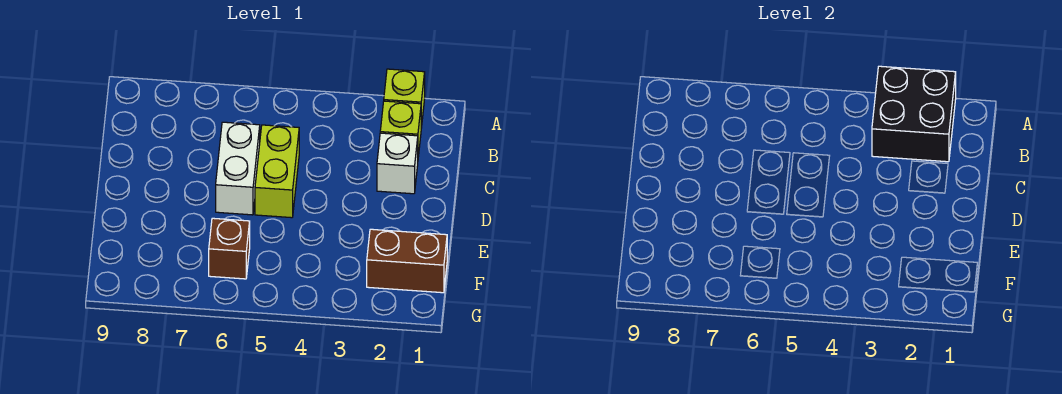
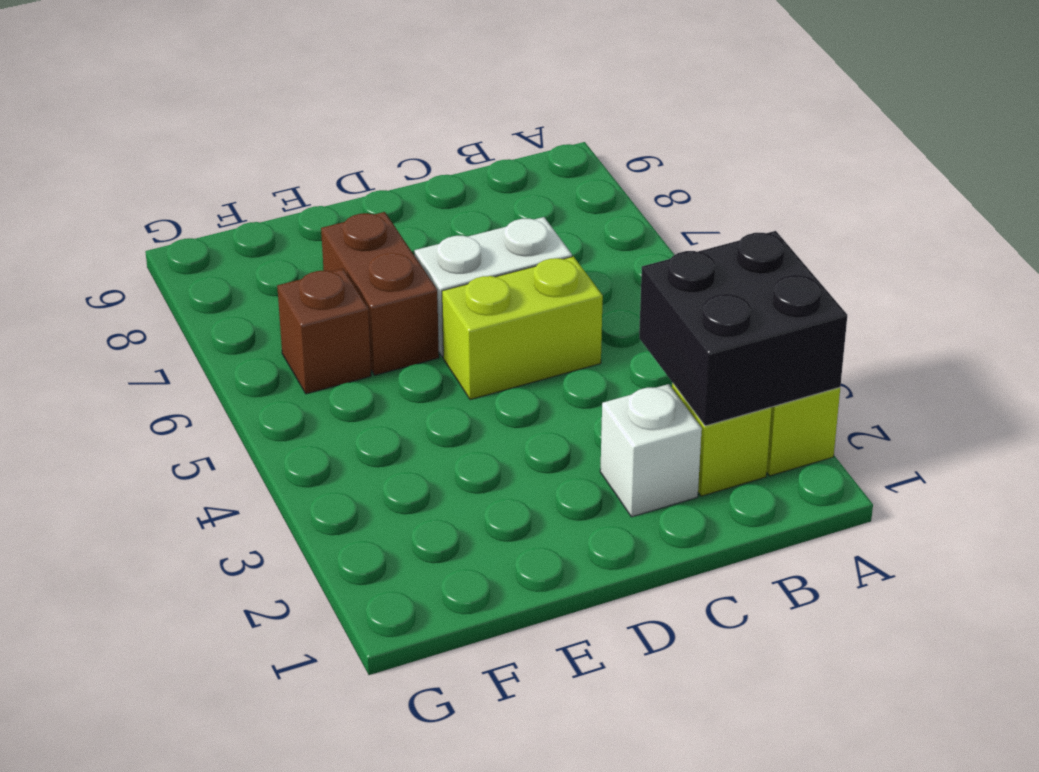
brown brick F1:F2 level 1 -> brown brick E6:E7 level 1

